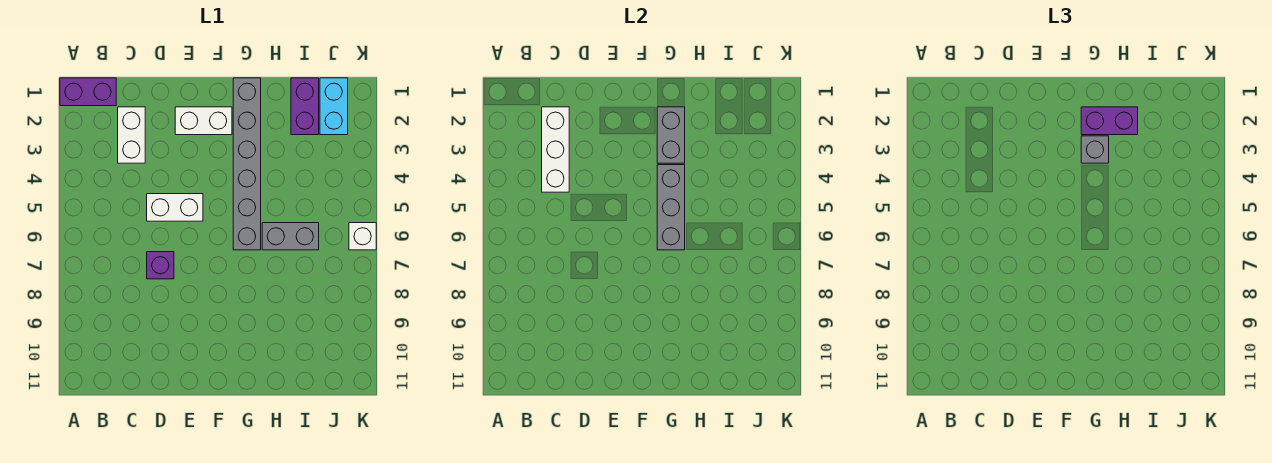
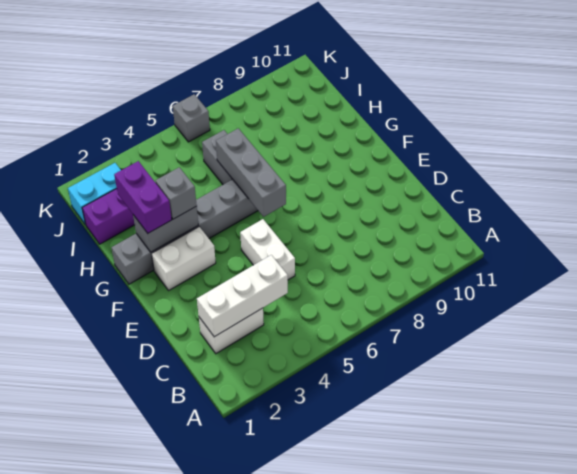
purple brick A1:B1 level 1 -> none
purple brick D7 level 1 -> none
white brick E2:F2 level 1 -> white brick F2:F3 level 1
grey brick G4:G6 level 2 -> grey brick F6:H6 level 2
white brick K6 level 1 -> grey brick K6 level 1

